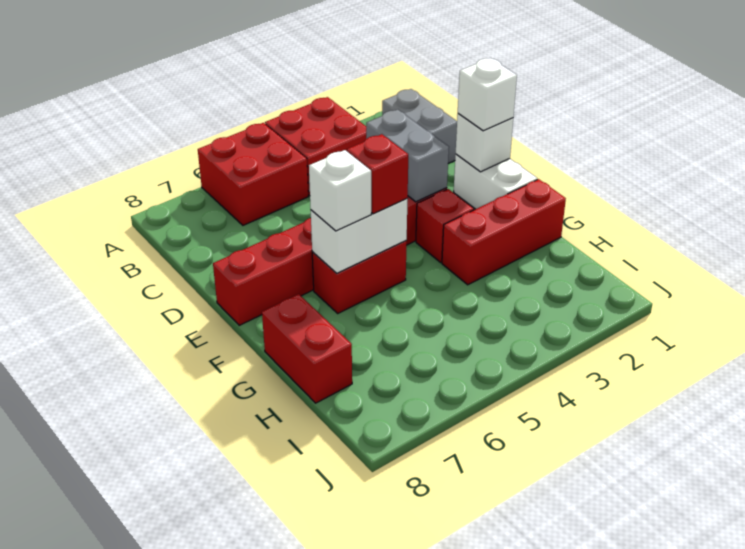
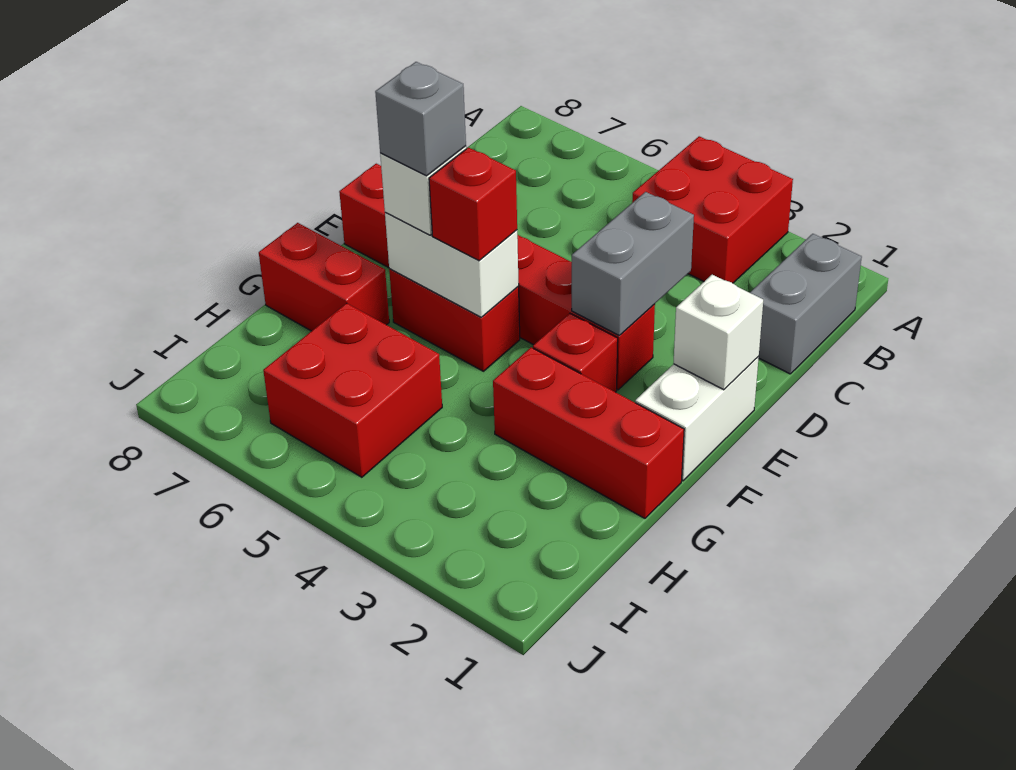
red brick A5:B6 level 1 -> red brick H5:I6 level 1
white brick E1 level 3 -> none
none -> grey brick F6 level 4
red brick G8:H8 level 1 -> red brick G7:G8 level 1

